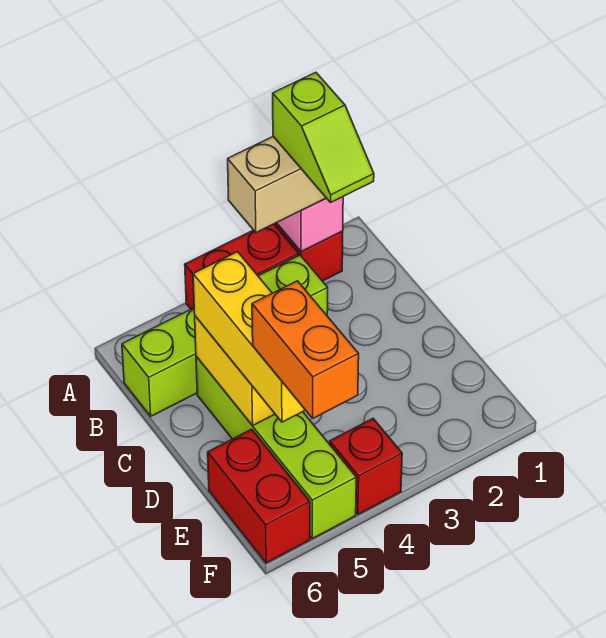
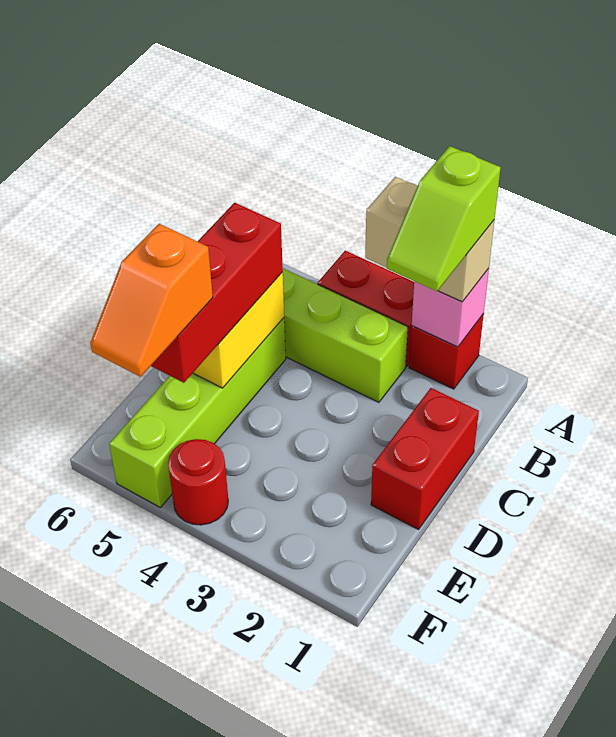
yellow brick C5:E5 level 3 -> red brick C5:E5 level 3
orange brick E5:F5 level 4 -> orange slope E5:F5 level 4 top E
red brick E6:F6 level 1 -> red brick C1:D1 level 1
red brick F4 level 1 -> red round brick F4 level 1

